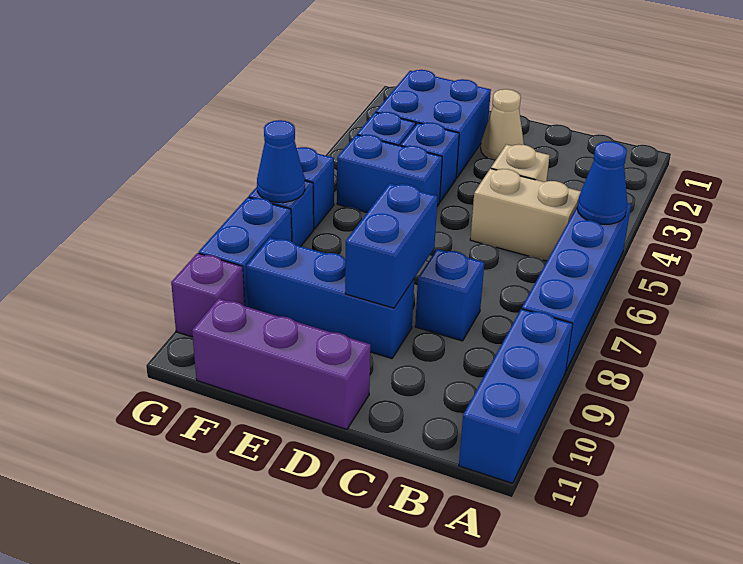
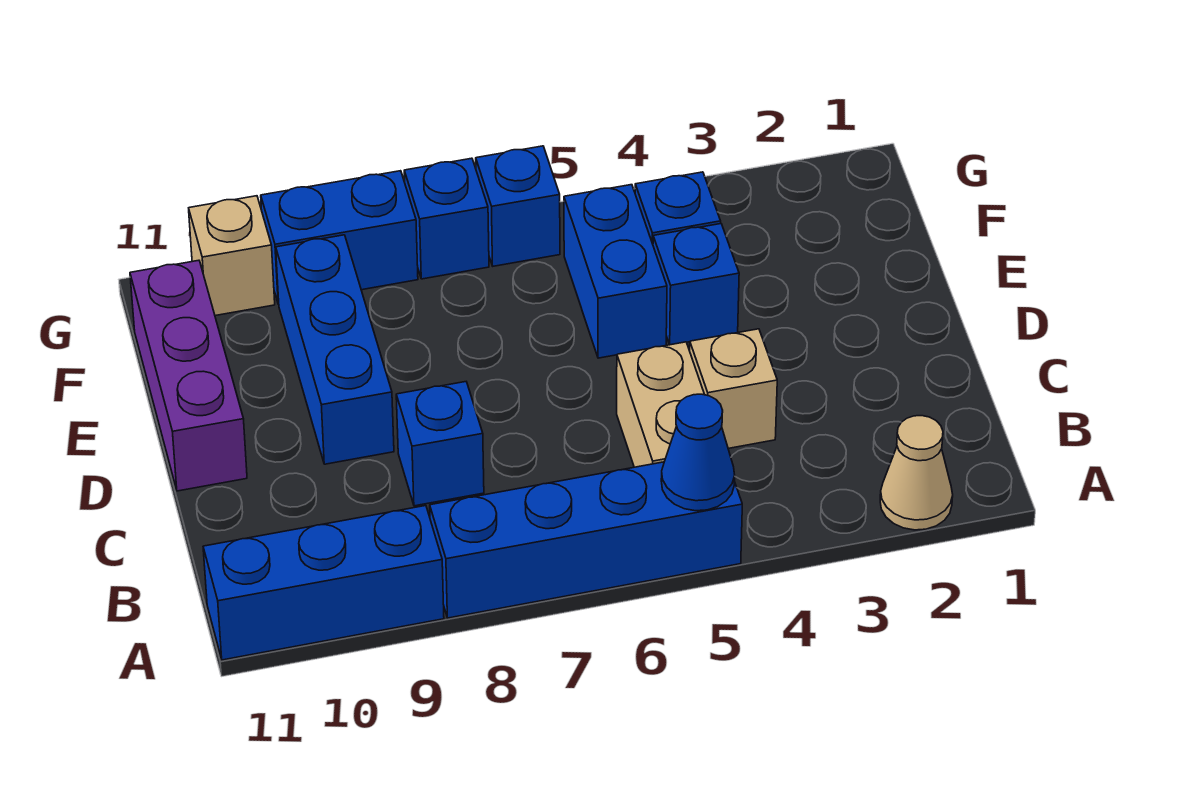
tan cone D2 level 1 -> tan cone A2 level 1
blue brick D8:D9 level 2 -> none
blue brick E2:F3 level 1 -> none
blue cone G7 level 2 -> none
purple brick G10 level 1 -> tan brick G10 level 1

